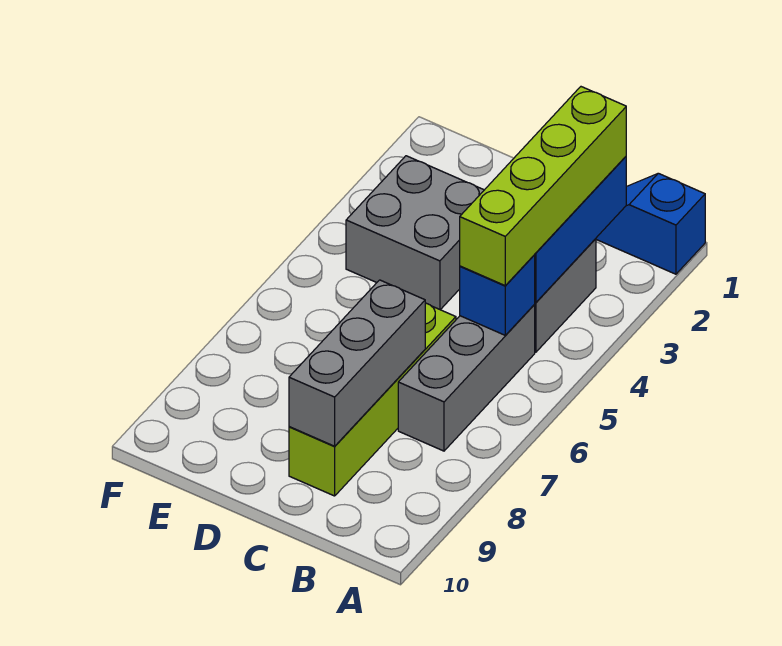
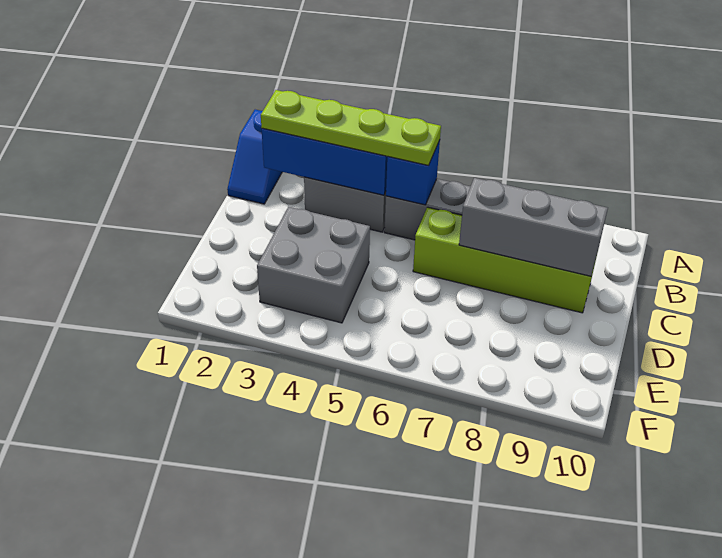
lime brick B2:B5 level 3 -> lime plate B2:B5 level 3

